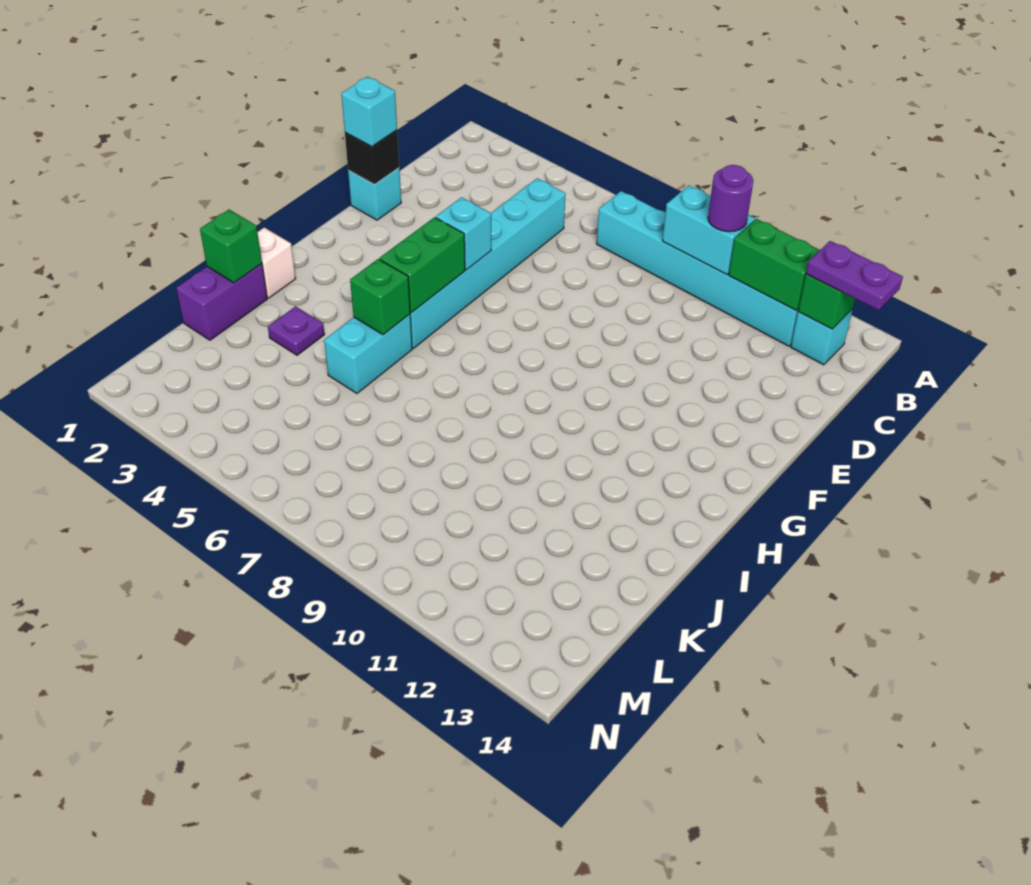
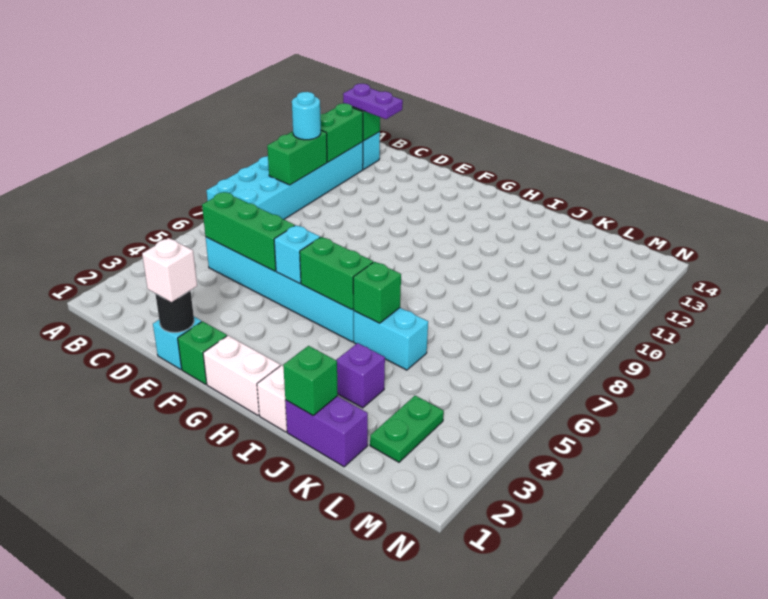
cyan brick B7:B12 level 1 -> cyan brick A7:B12 level 1
cyan brick B9:B10 level 2 -> green brick B9:B10 level 2
purple round brick B10 level 3 -> cyan round brick B10 level 3
purple plate B13:B14 level 3 -> purple plate B13:C13 level 3
none -> green brick C5:E5 level 2
black brick E1 level 2 -> black round brick E1 level 2
cyan brick E1 level 3 -> white brick E1 level 3
none -> green brick F1 level 1
none -> white brick G1:H1 level 1
purple plate J3 level 1 -> purple brick J3 level 1
none -> green plate L2:L3 level 1

